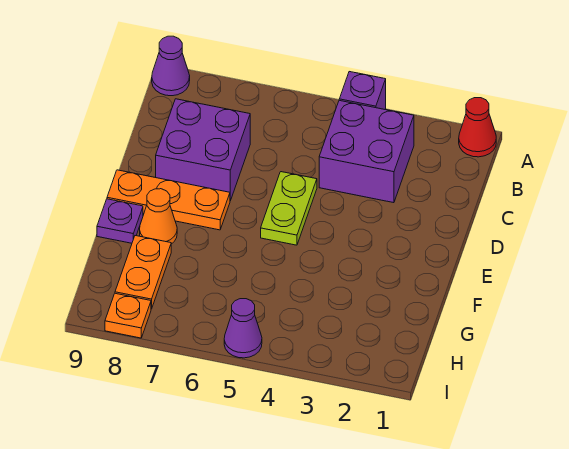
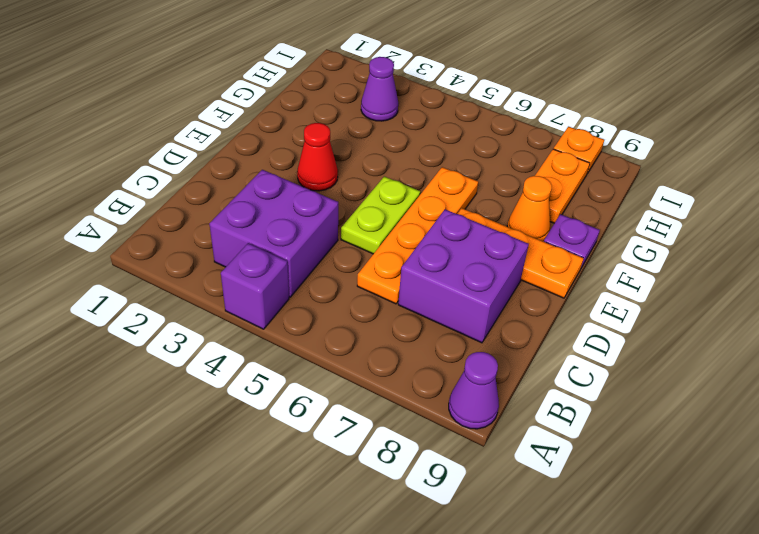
red cone A1 level 1 -> red cone E3 level 1
none -> orange plate C6:F6 level 1
purple cone I5 level 1 -> purple cone H3 level 1

